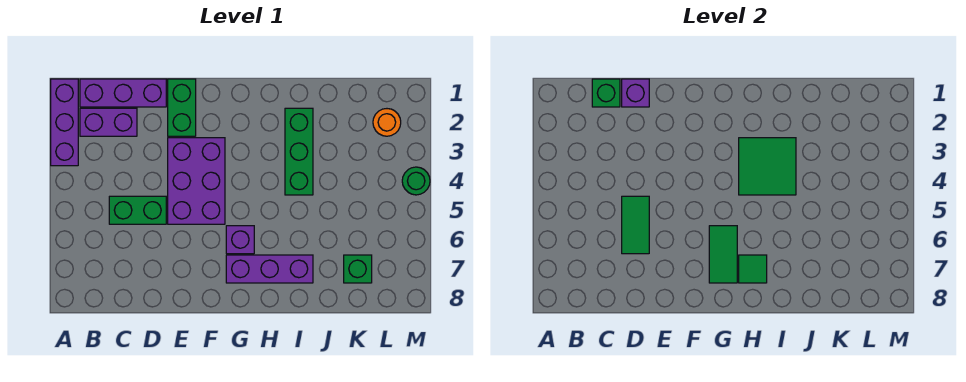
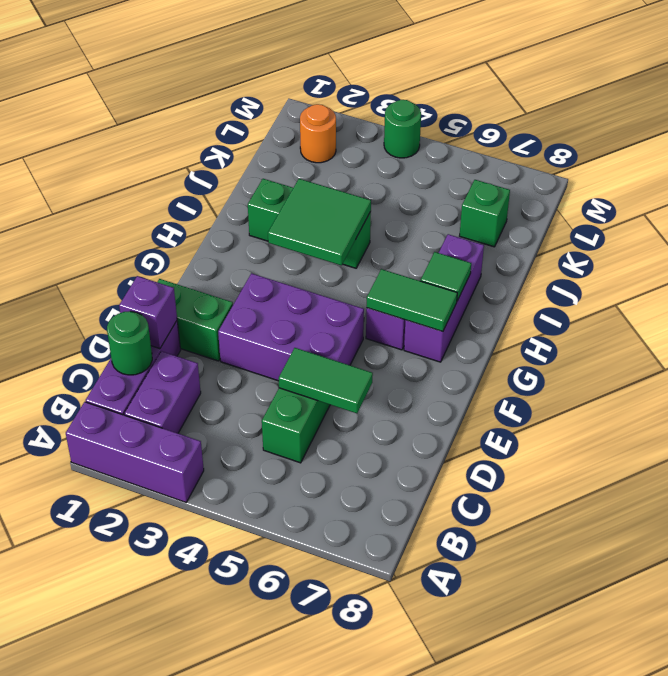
green brick C1 level 2 -> green round brick C1 level 2

